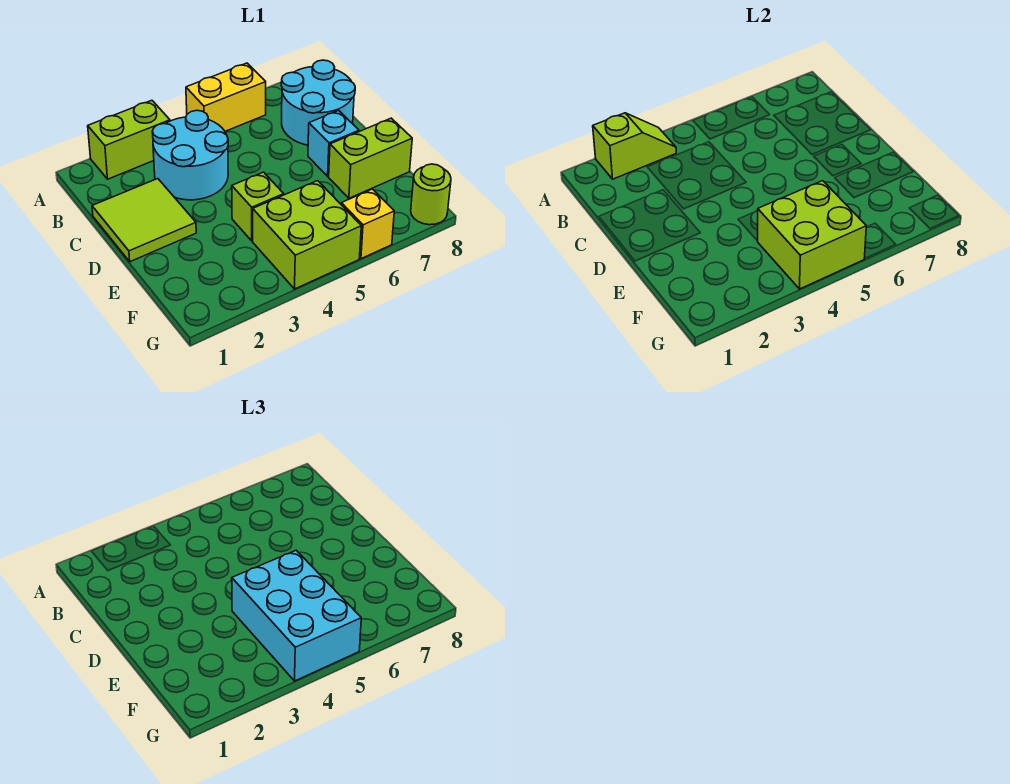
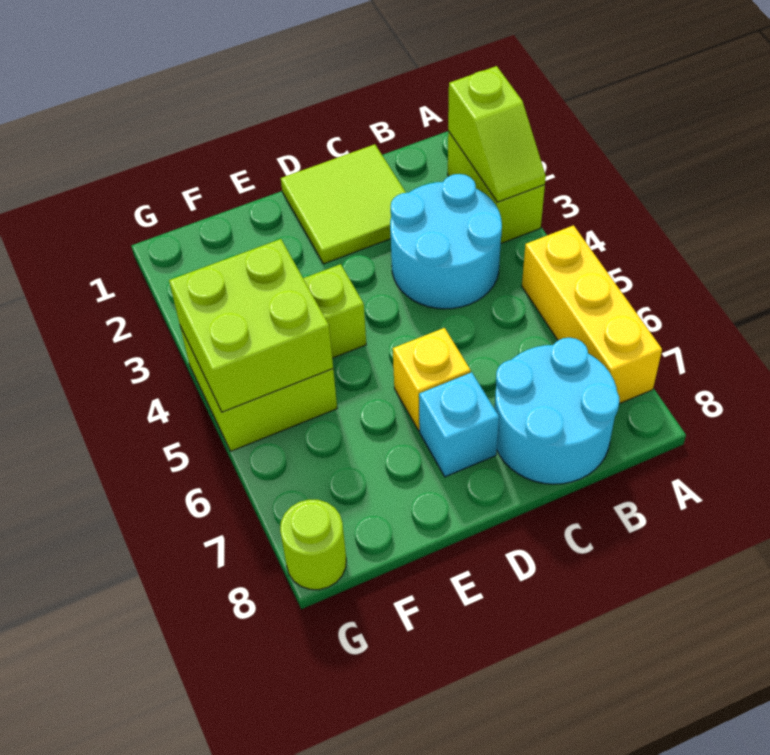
yellow brick A5:A6 level 1 -> yellow brick A5:A7 level 1
cyan brick E4:G5 level 3 -> none
lime brick E7:E8 level 1 -> none
yellow brick G6 level 1 -> yellow brick D6 level 1

